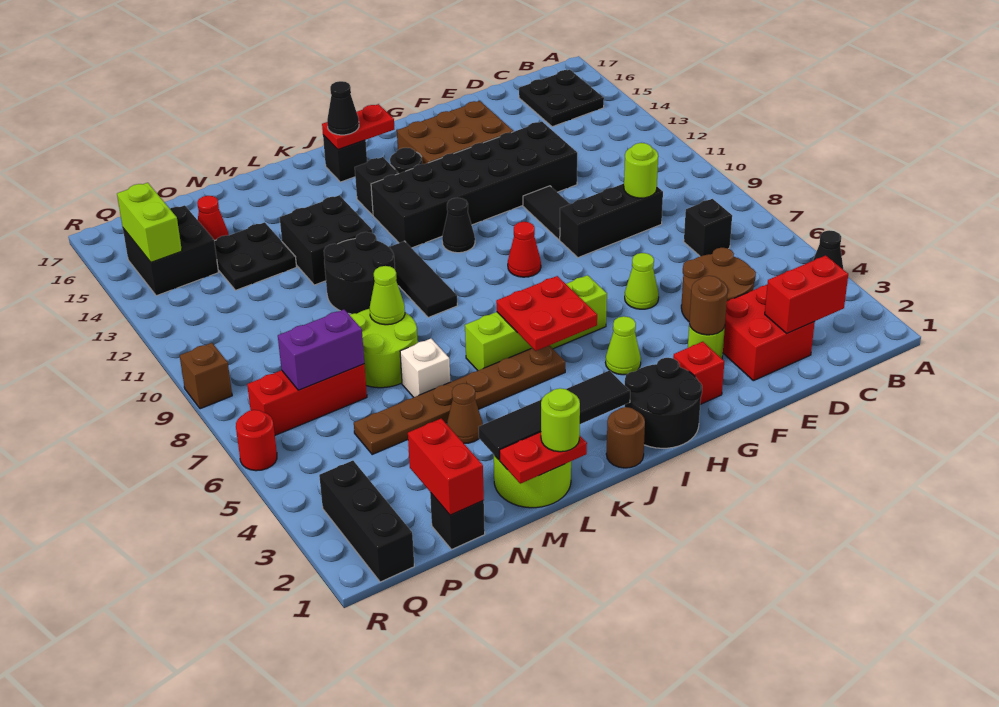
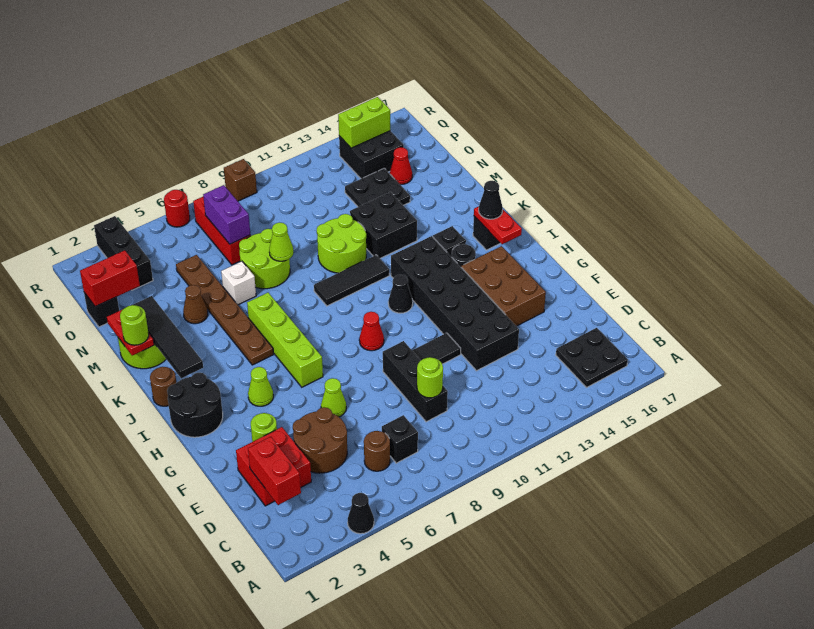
brown round brick F3 level 2 -> brown round brick C6 level 1
red brick G2 level 1 -> none
red plate I5:J6 level 2 -> none
black round brick L10:M11 level 1 -> lime round brick L10:M11 level 1
black brick Q1:Q3 level 1 -> black brick P3:R3 level 1

